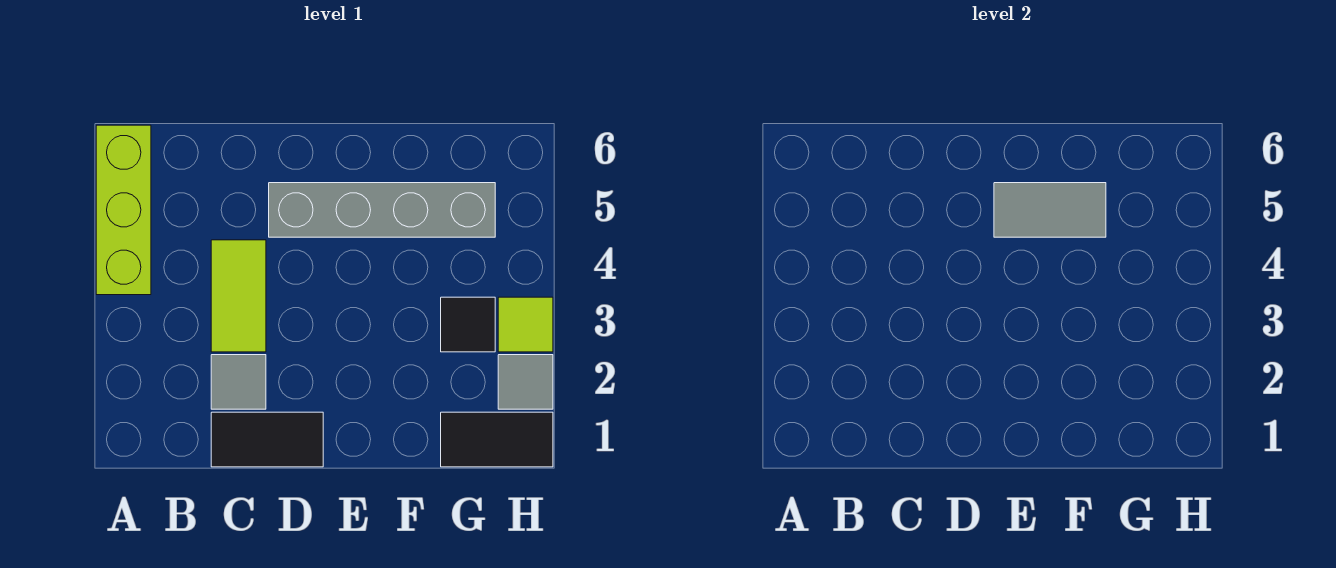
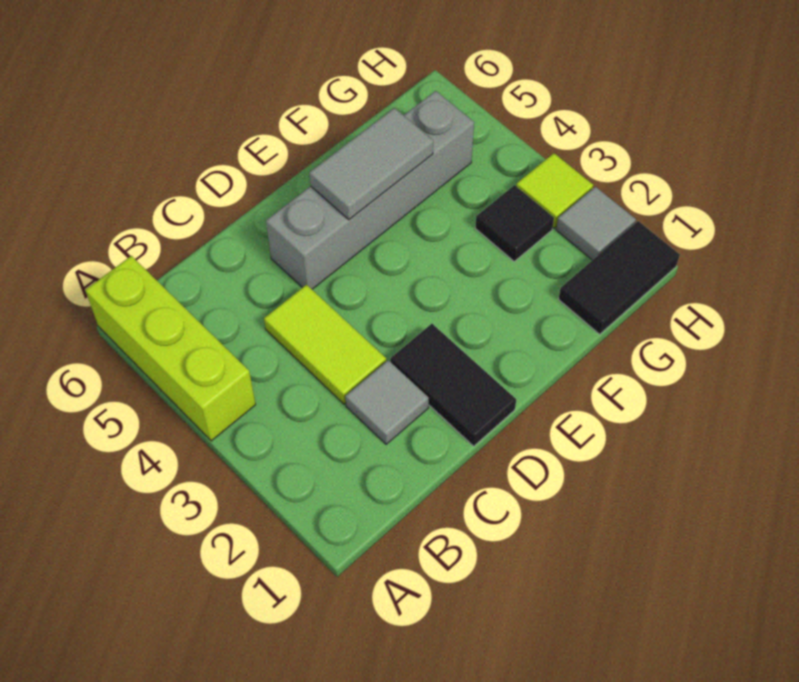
black tile C1:D1 level 1 -> black tile D1:D2 level 1

